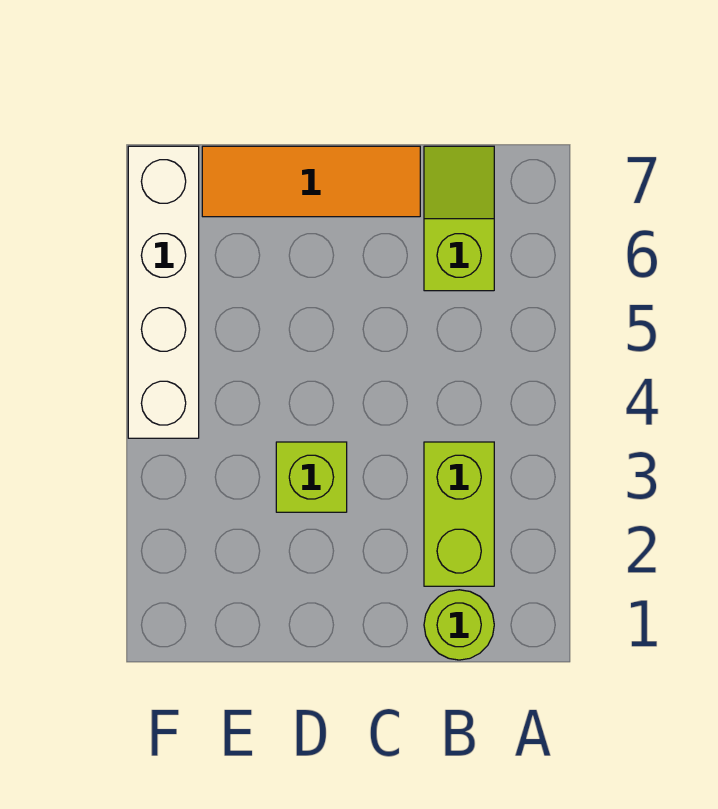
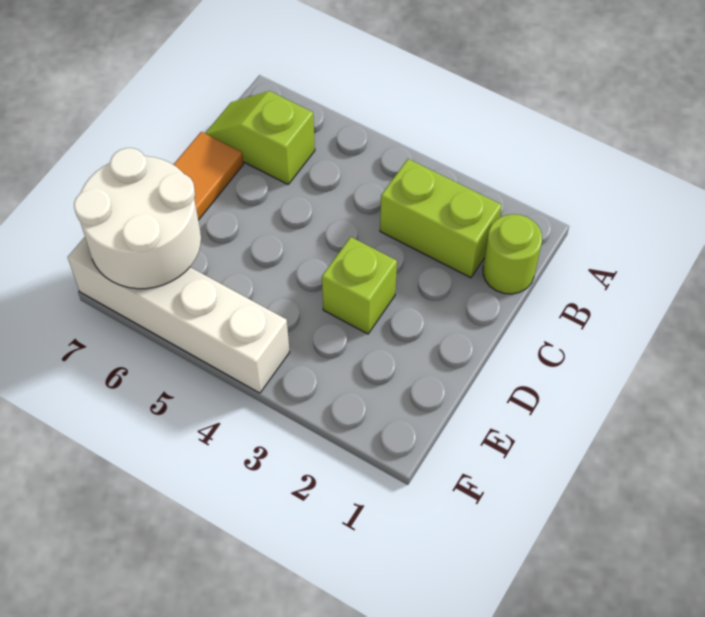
none -> white round brick E6:F7 level 2

